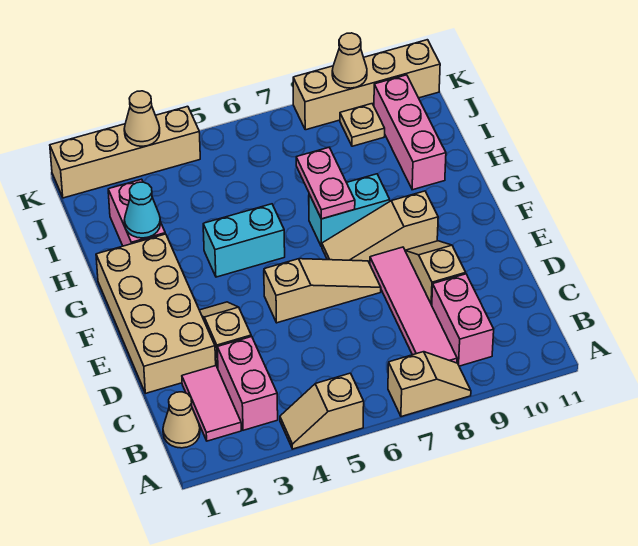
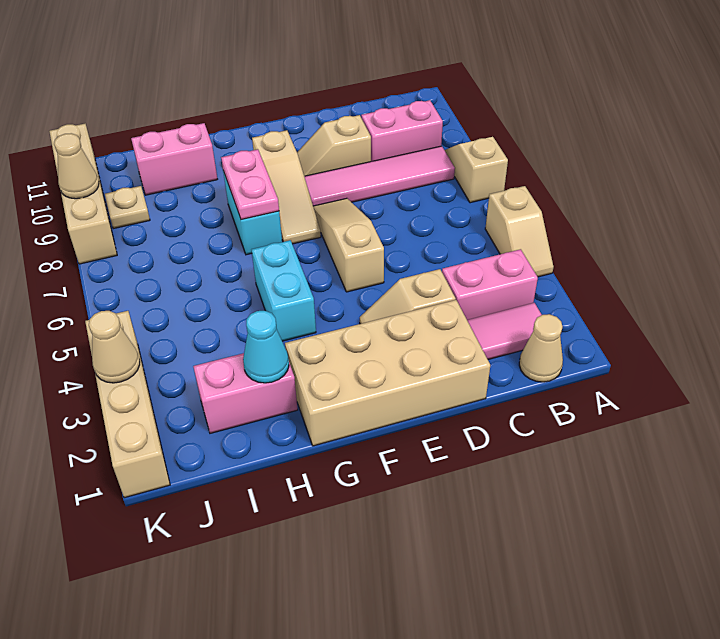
pink plate G7:H7 level 2 -> pink plate G7:G8 level 2
pink brick H10:J10 level 1 -> pink brick H10:I10 level 1

